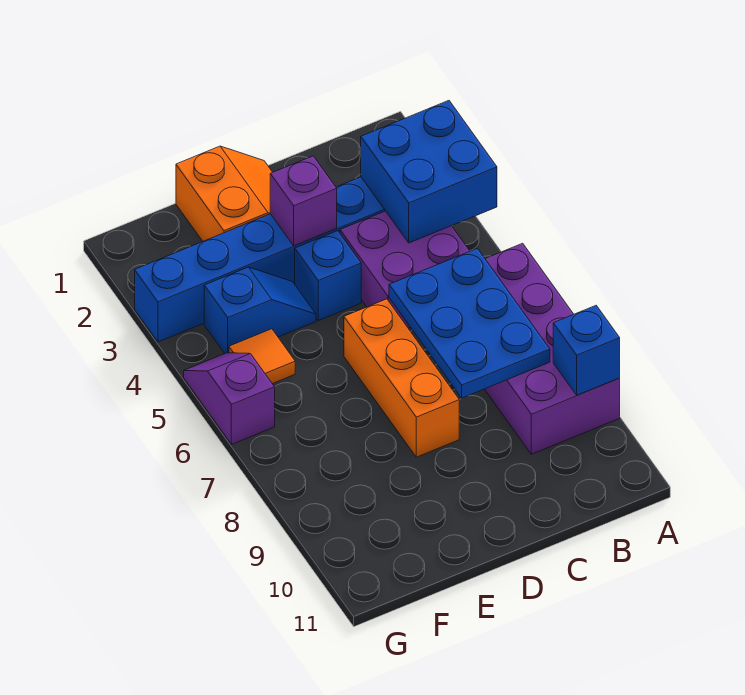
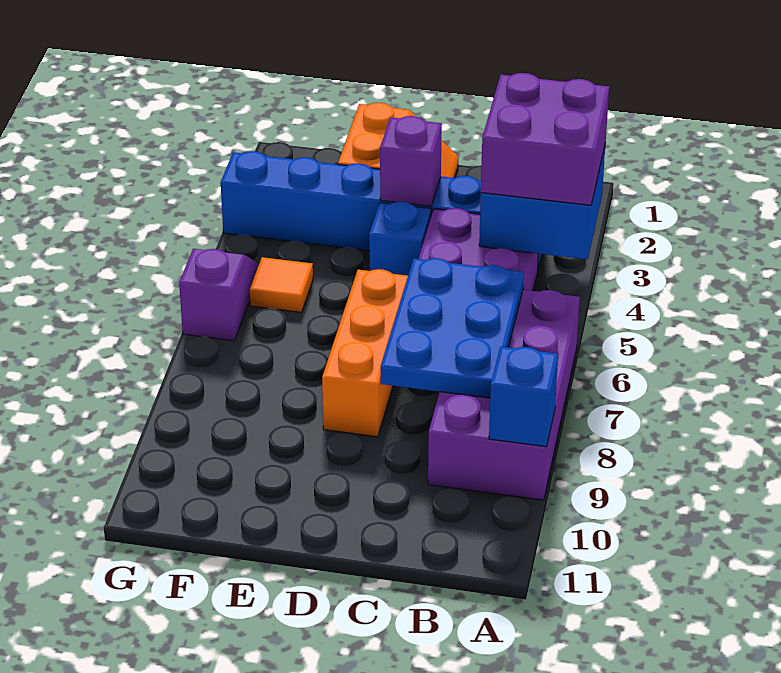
none -> purple brick A3:B4 level 3
blue slope E4:F4 level 1 top F -> none

